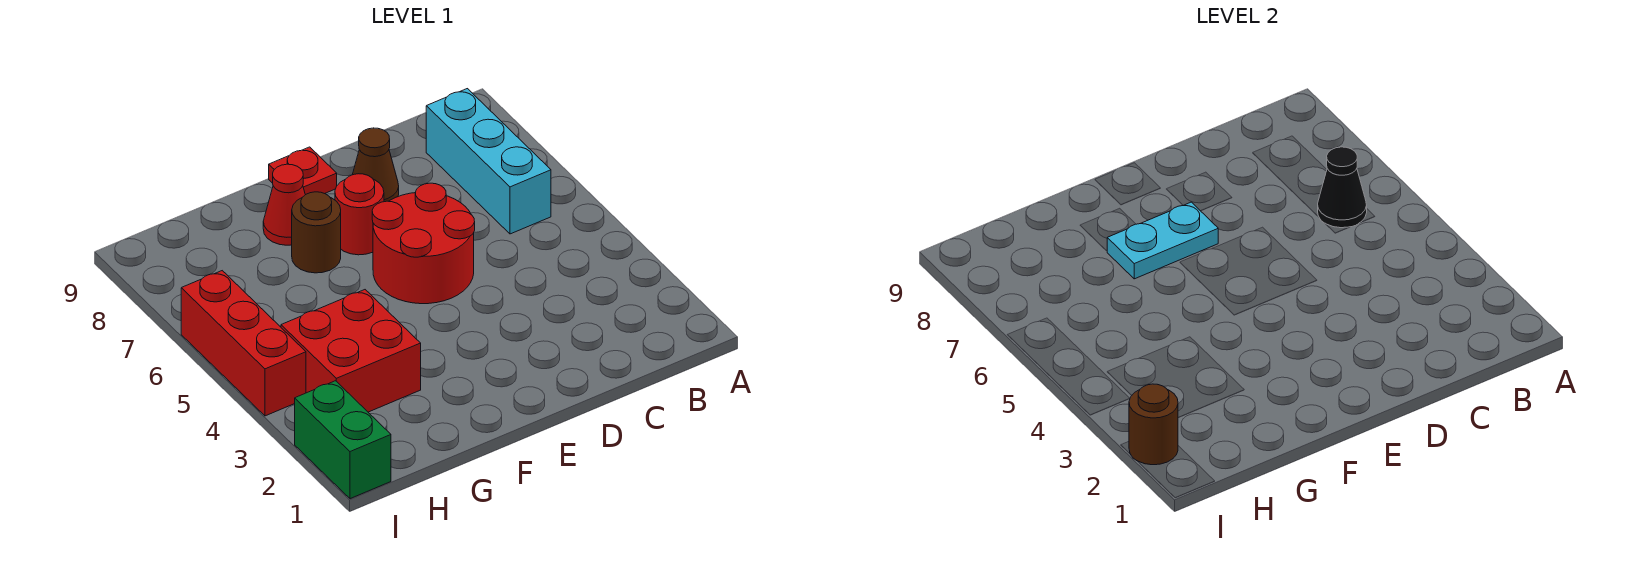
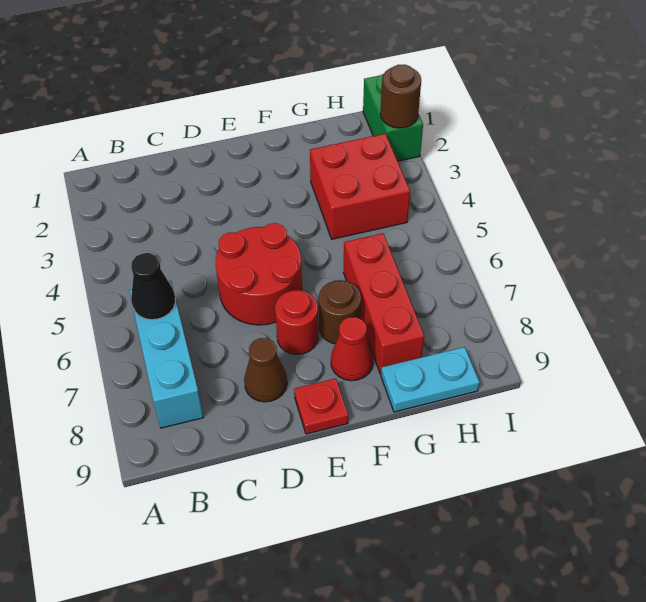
cyan plate E7:F7 level 2 -> cyan plate G9:H9 level 1
red brick I4:I6 level 1 -> red brick G6:G8 level 1

